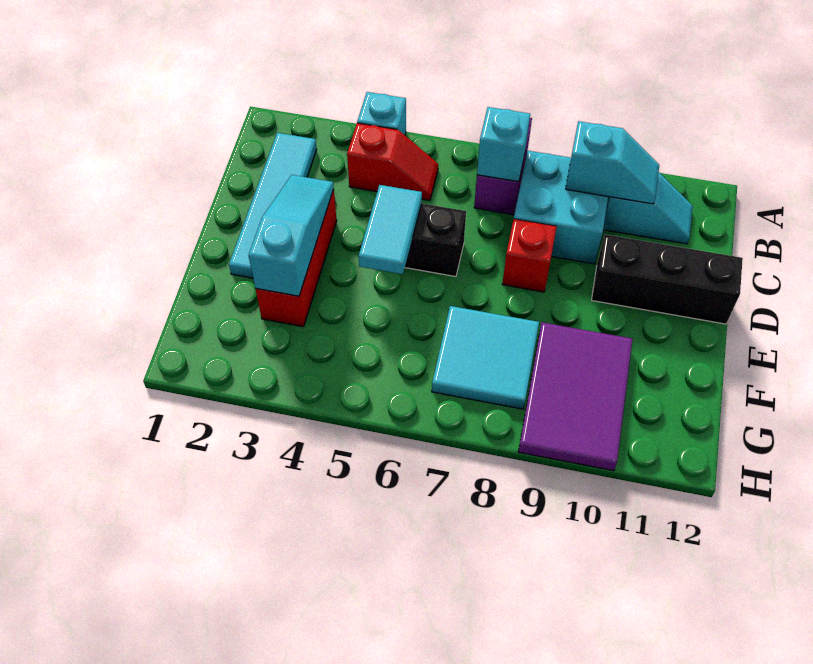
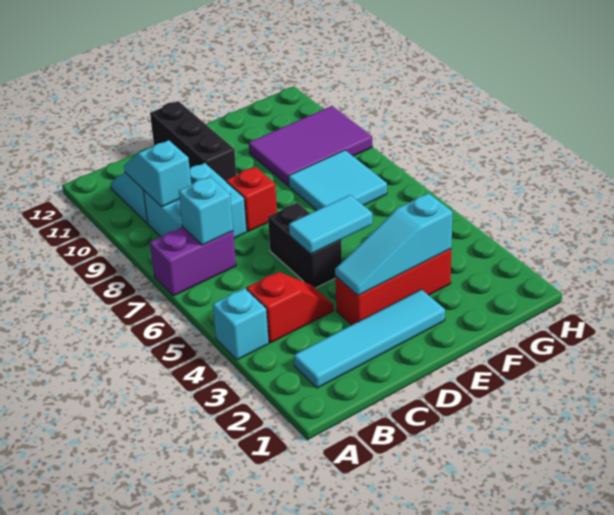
red slope B4:B5 level 1 top 4 -> red slope B4:C4 level 1 top B

